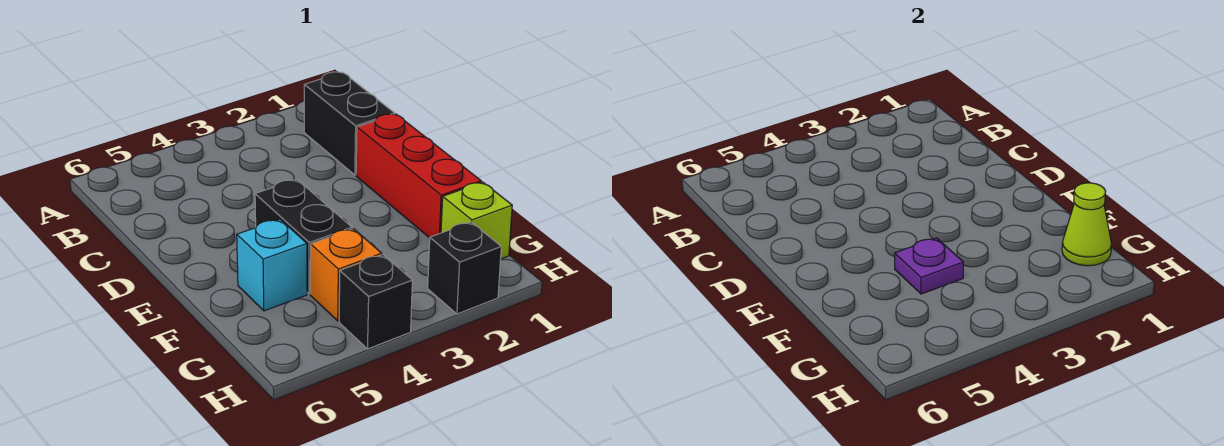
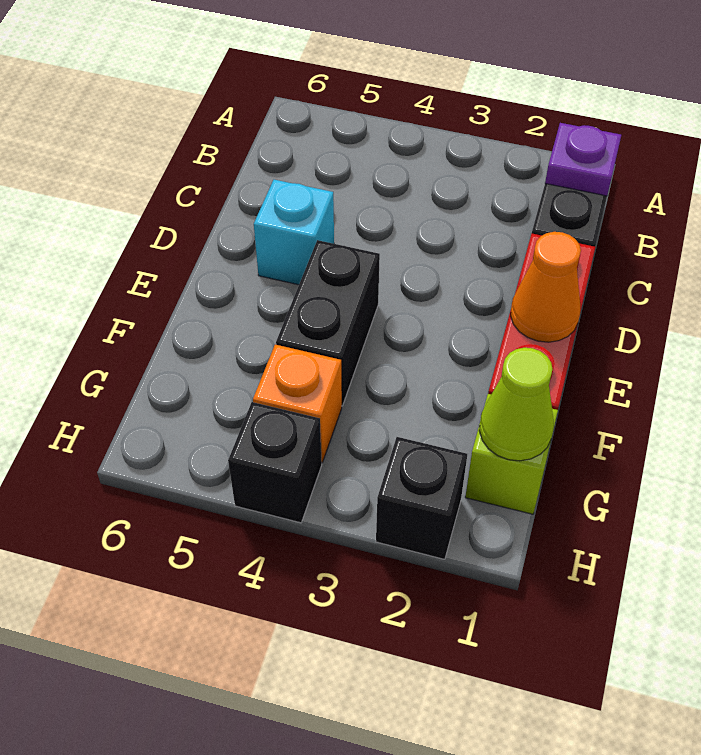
none -> orange cone E1 level 2
purple plate F4 level 2 -> purple plate B1 level 2
cyan brick F5 level 1 -> cyan brick D5 level 1

